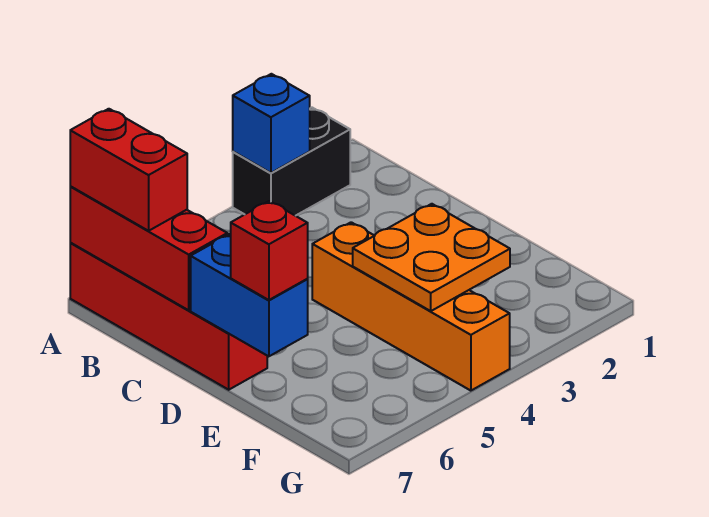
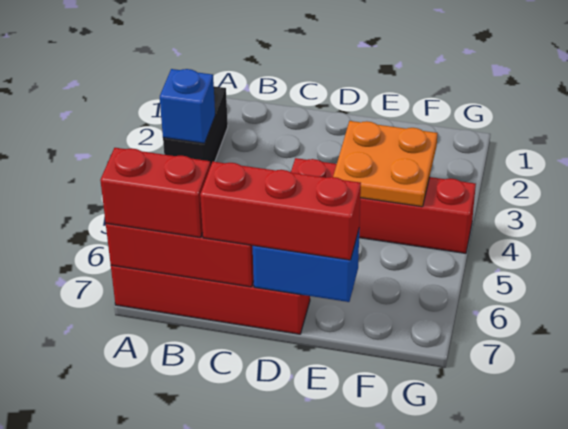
orange brick D4:G4 level 1 -> red brick D4:G4 level 1
red brick E7 level 3 -> red brick C7:E7 level 3

